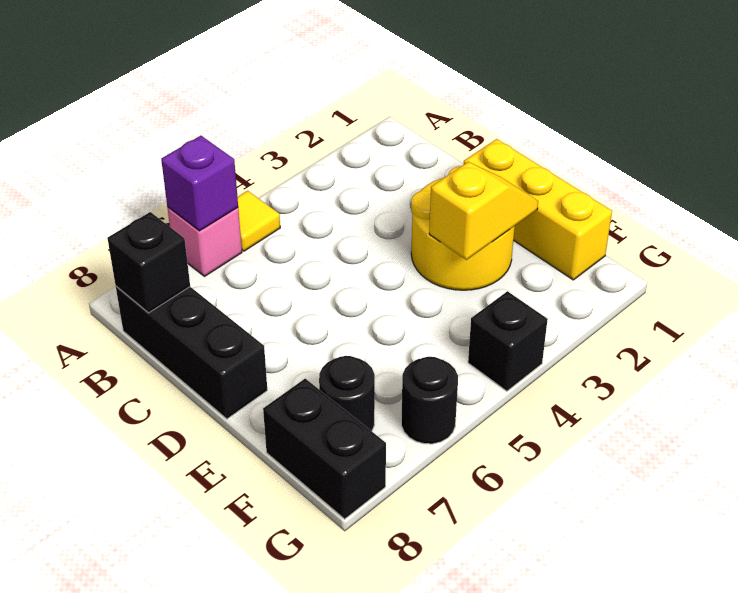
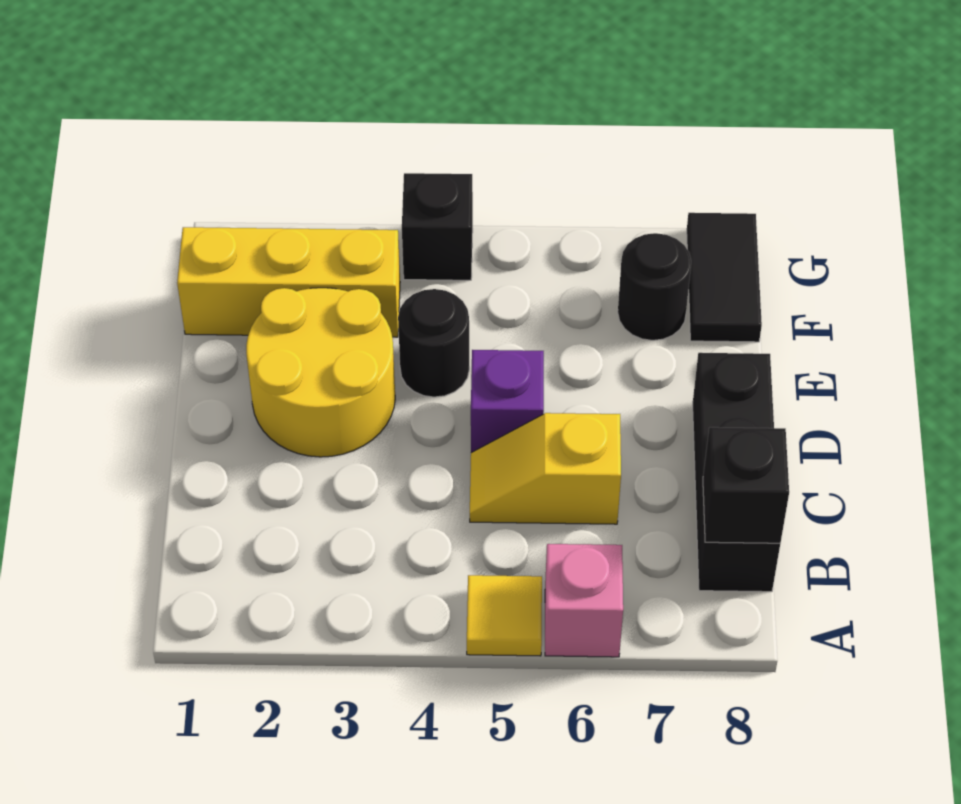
purple brick A6 level 2 -> purple brick D5 level 1
yellow brick D1:F1 level 1 -> yellow brick F1:F3 level 1
yellow slope E2:E3 level 2 top 3 -> yellow slope C5:C6 level 1 top 6
black brick F8:G8 level 1 -> black tile F8:G8 level 1
black round brick G6 level 1 -> black round brick E4 level 1

